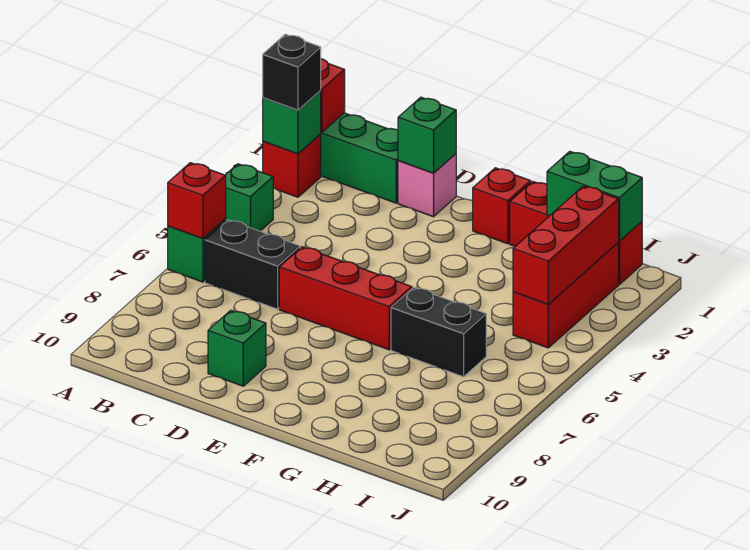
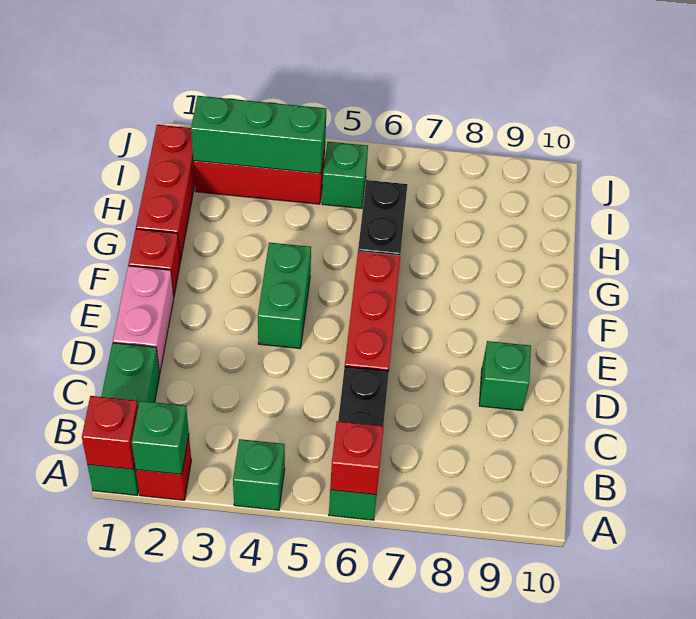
black brick A2 level 3 -> none
pink brick D1 level 1 -> pink brick D1:E1 level 1
green brick D1 level 2 -> green brick I5 level 1
green brick H1:I1 level 2 -> green brick E4:F4 level 1
red brick I2:I4 level 2 -> green brick I2:I4 level 2

